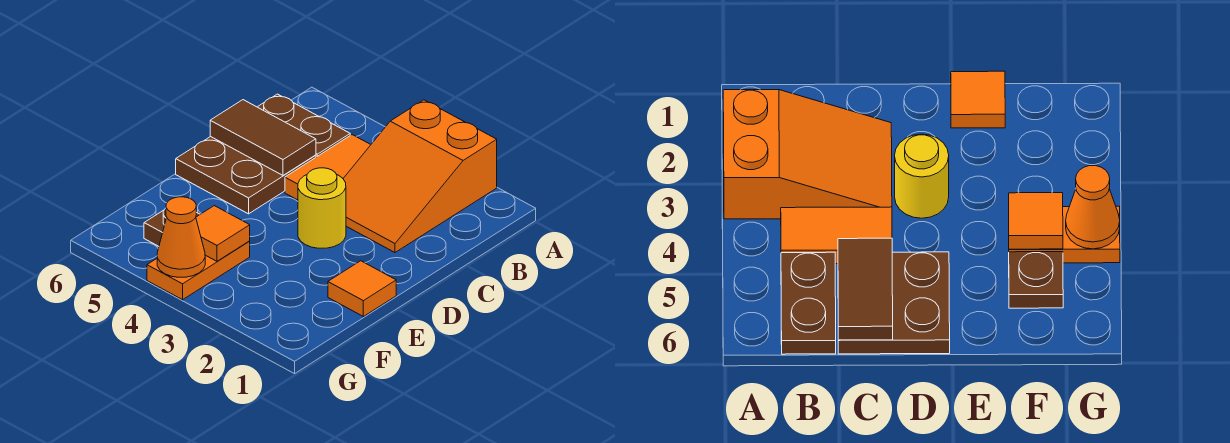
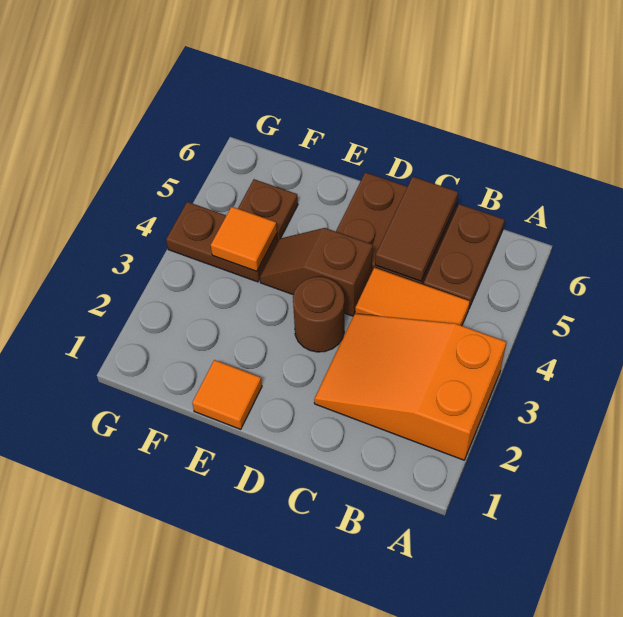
yellow round brick D3 level 1 -> brown round brick D3 level 1
none -> brown slope D4:E4 level 1 top D
orange plate F4:G4 level 1 -> brown plate F4:G4 level 1
orange cone G4 level 2 -> none

